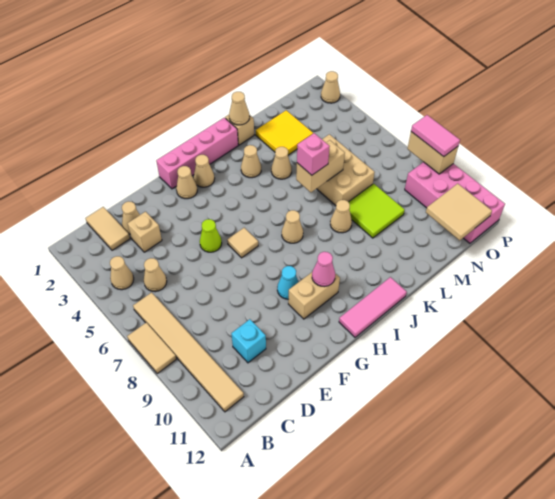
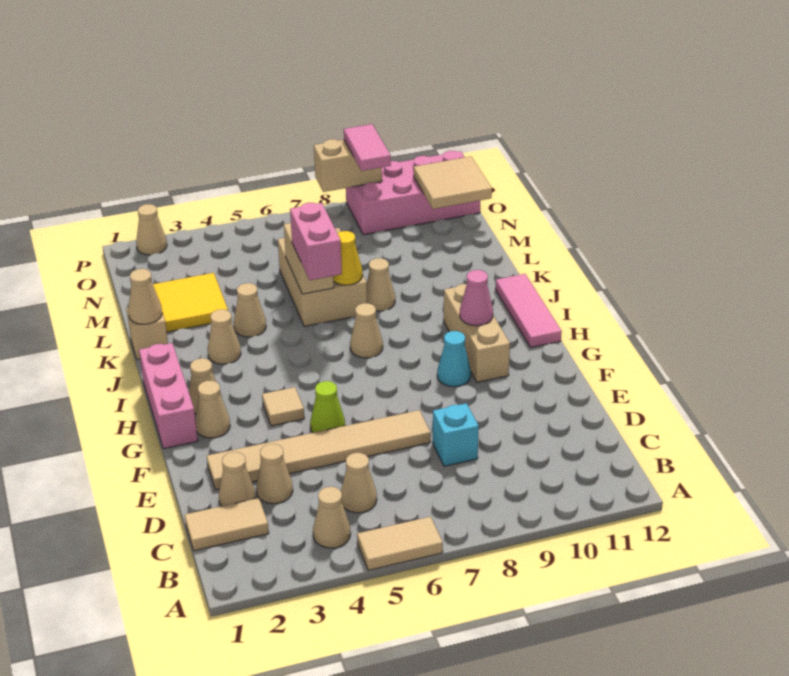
tan tile A7:A8 level 1 -> tan tile A5:A6 level 1
tan tile B6:B11 level 1 -> tan tile E2:E7 level 1
tan brick D3 level 1 -> tan cone D3 level 1
cyan brick D10 level 1 -> cyan brick D8 level 1
pink brick G1:J1 level 1 -> pink brick G1:I1 level 1
tan tile G6 level 1 -> tan tile G4 level 1
tan brick G10:H10 level 1 -> tan brick G10:I10 level 1
pink brick K6 level 3 -> pink brick J6:K6 level 3
none -> yellow cone K7 level 2
tan brick L5:M7 level 1 -> tan brick K6:M7 level 1
lime tile L8:M9 level 1 -> none
pink tile P8:P9 level 3 -> pink tile O9:P9 level 3

